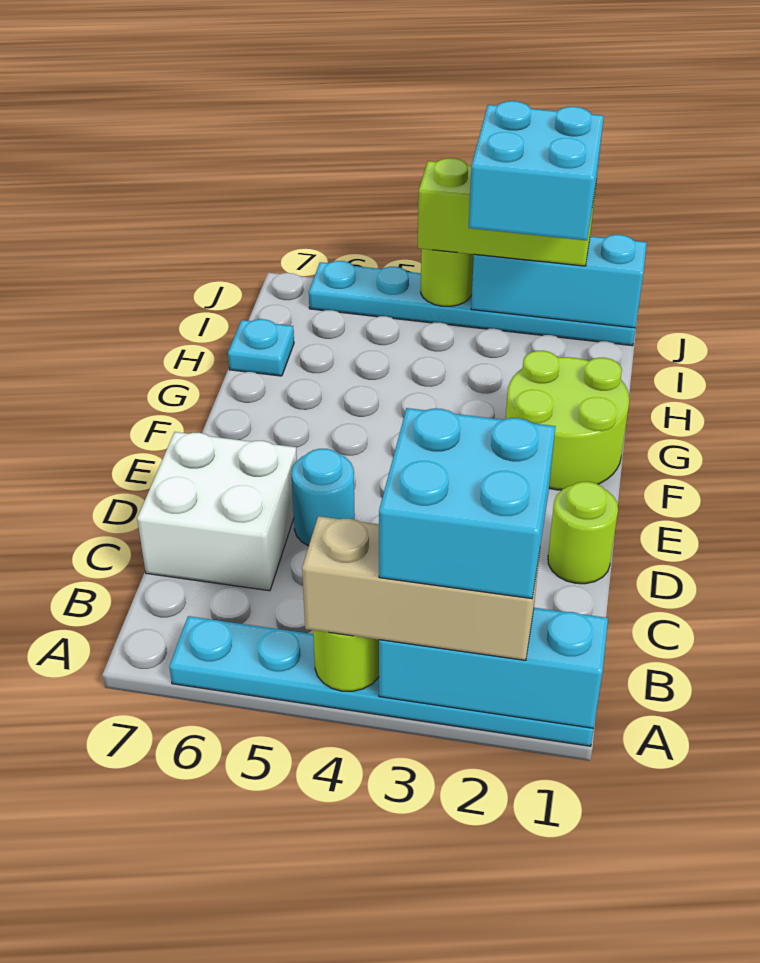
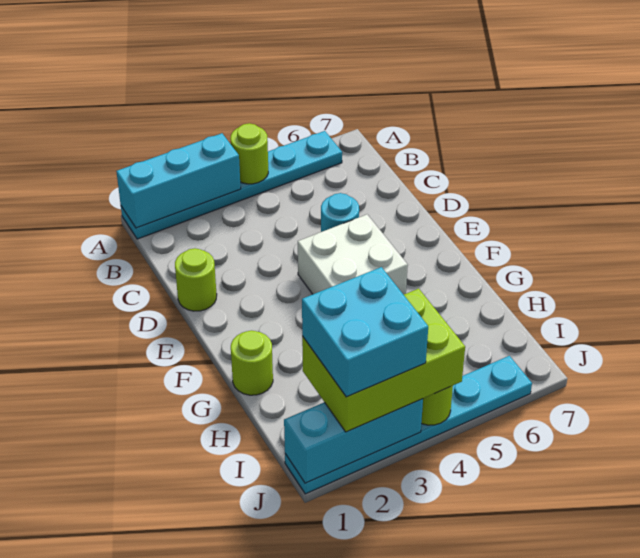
tan brick A2:A4 level 3 -> none
cyan brick A2:B3 level 4 -> none
white brick C6:D7 level 1 -> white brick E4:F5 level 1
lime round brick F1:G2 level 1 -> lime round brick G1 level 1
cyan plate H7 level 1 -> none
lime brick J2:J4 level 3 -> lime brick I2:J4 level 3

